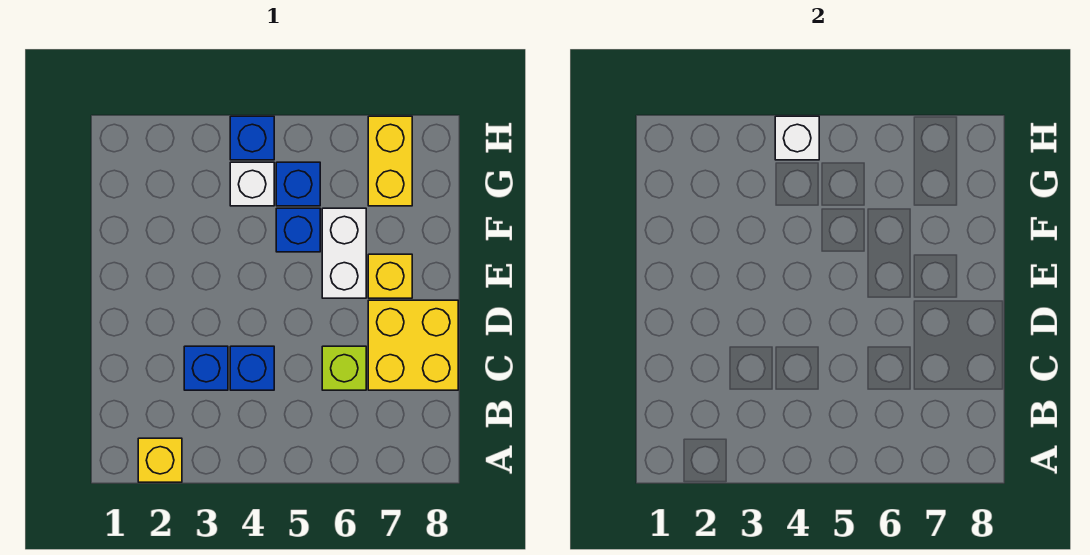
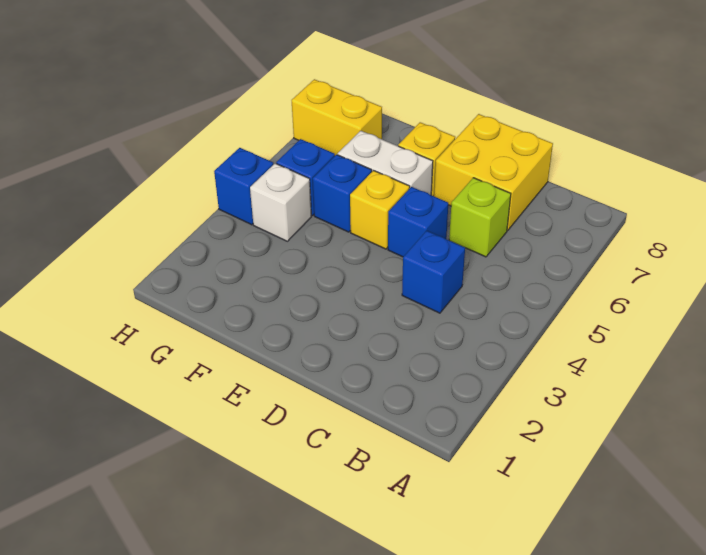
yellow brick A2 level 1 -> yellow brick E5 level 1
blue brick C3 level 1 -> blue brick D5 level 1
white brick H4 level 2 -> none

